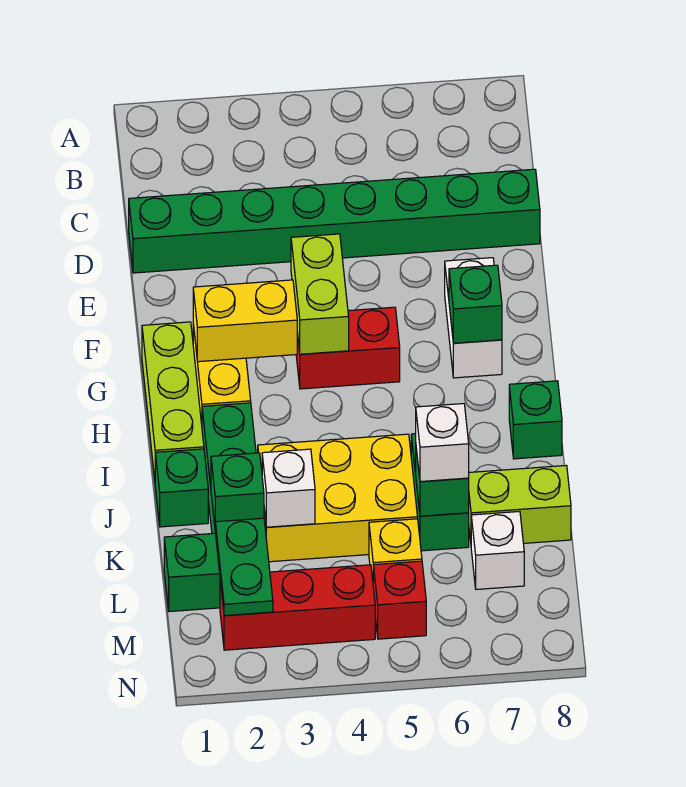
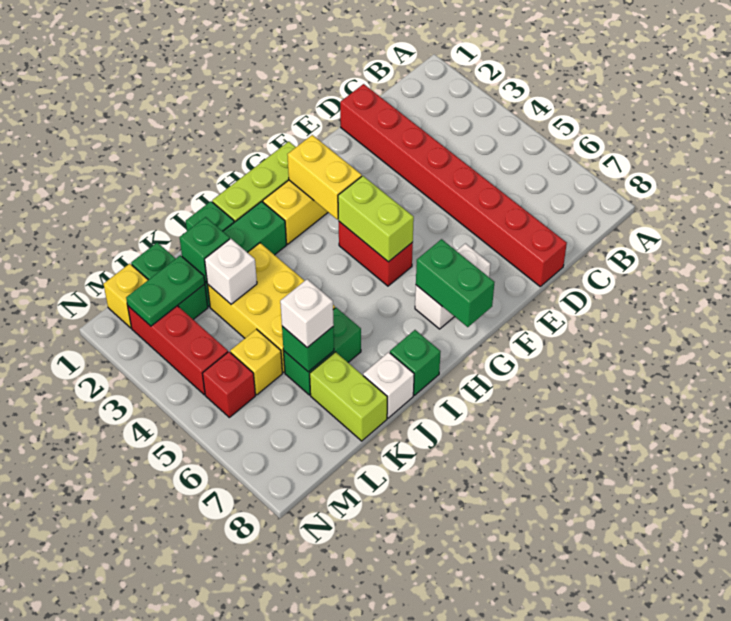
green brick D1:D8 level 1 -> red brick D1:D8 level 1
lime brick F4:G4 level 2 -> lime brick G4:G5 level 2
green brick G7 level 2 -> green brick G7:G8 level 2
white brick L7 level 1 -> white brick J8 level 1
none -> yellow brick M1 level 1

